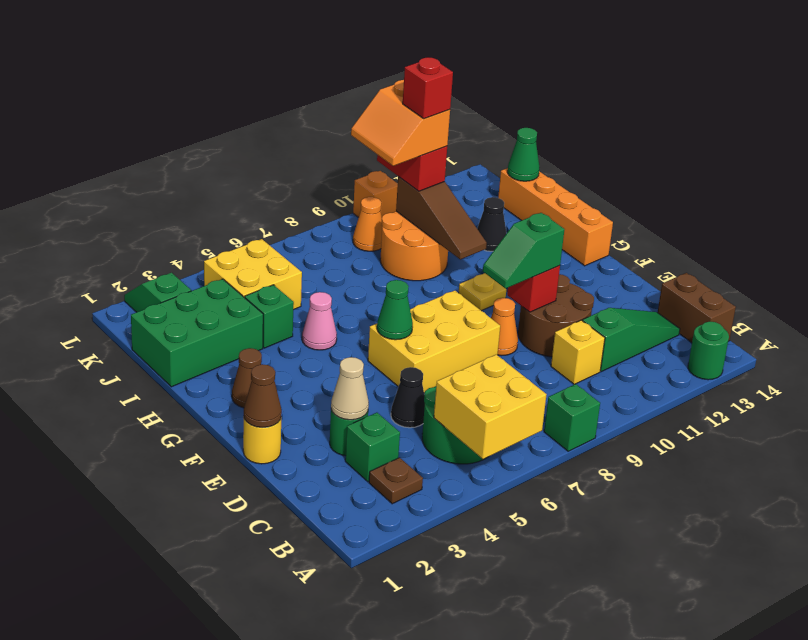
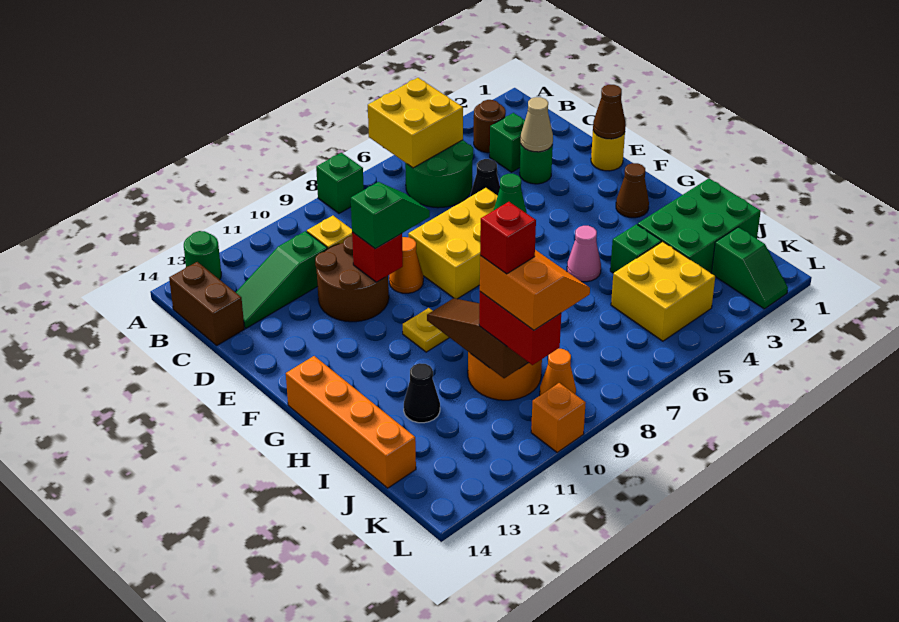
brown plate B3 level 1 -> brown round brick B3 level 1
green cone J14 level 2 -> none

